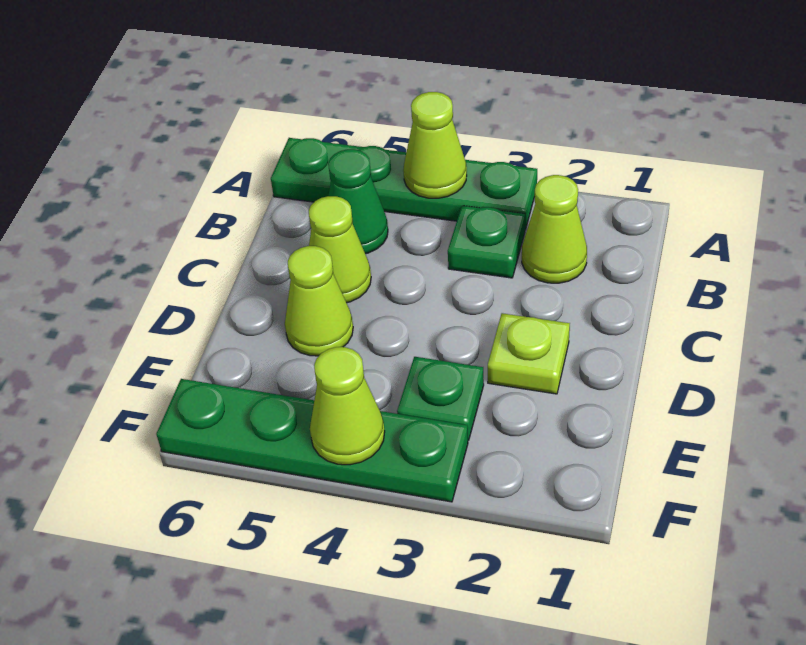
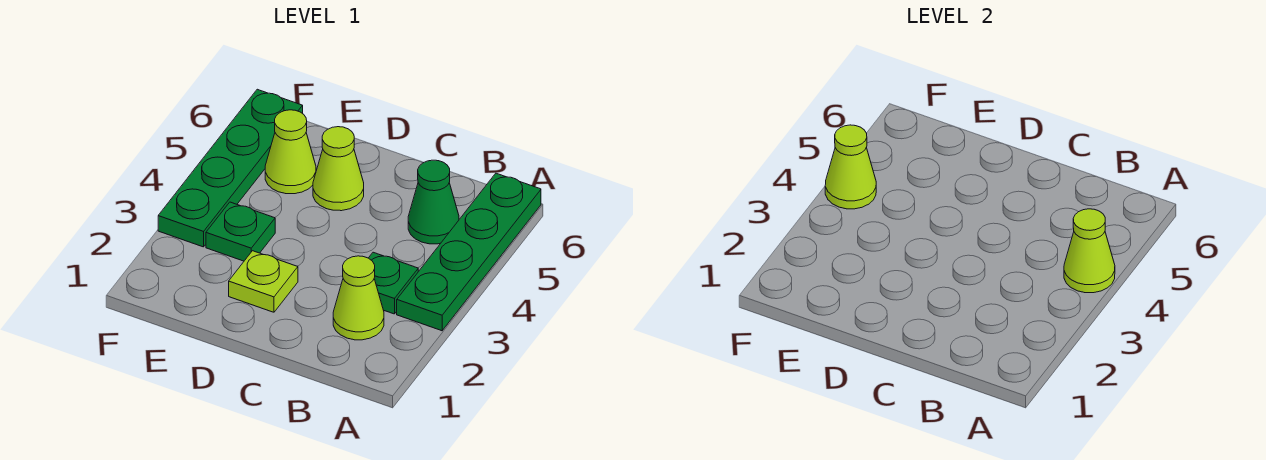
lime cone C5 level 1 -> lime cone E5 level 1

